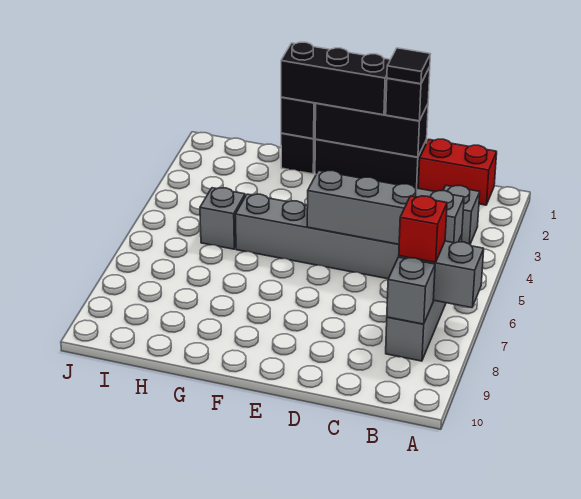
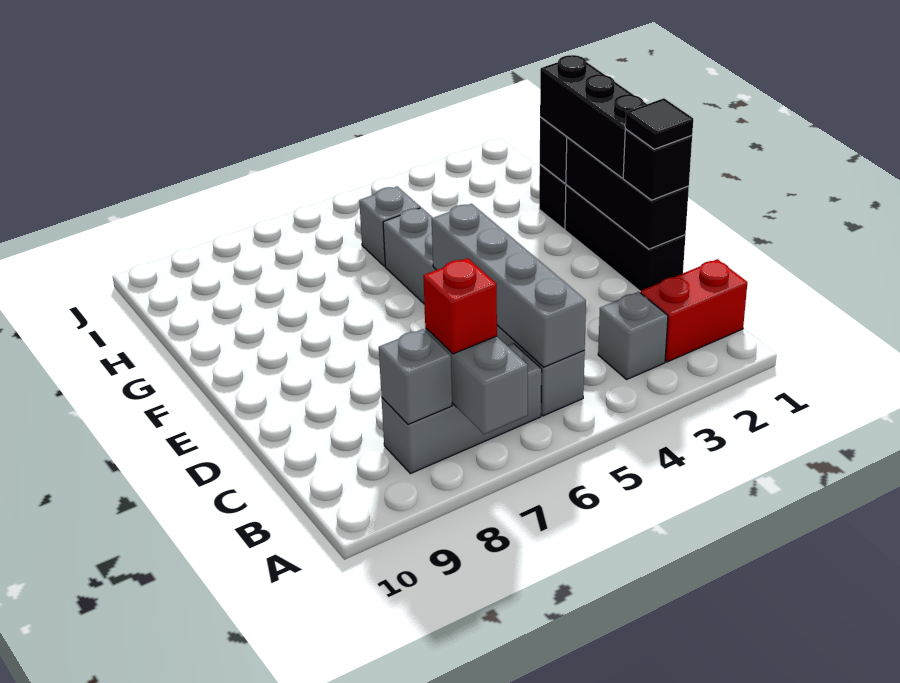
red brick B1:C1 level 1 -> red brick B1:B2 level 1

